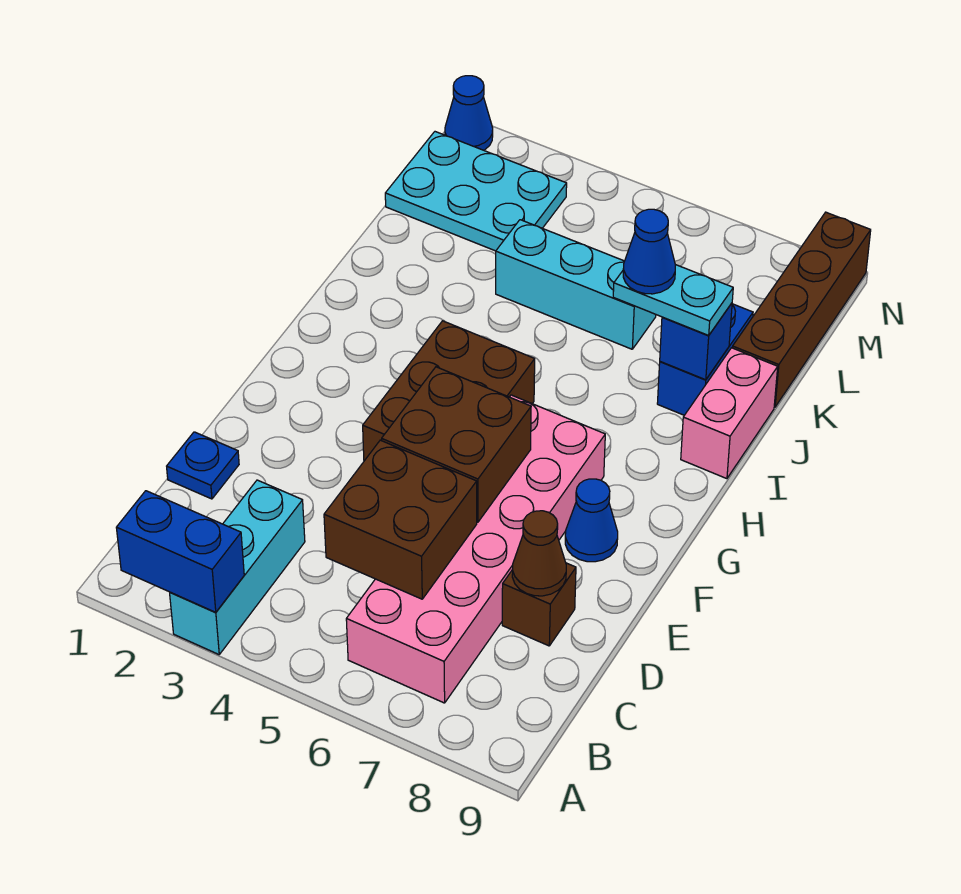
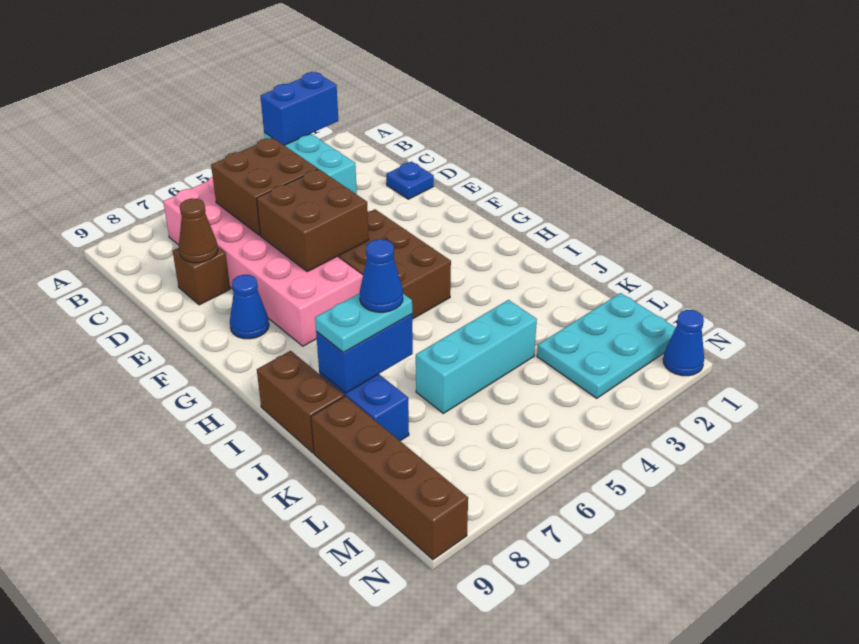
pink brick I9:J9 level 1 -> brown brick I9:J9 level 1
blue brick J8 level 2 -> blue brick J7:J8 level 2

